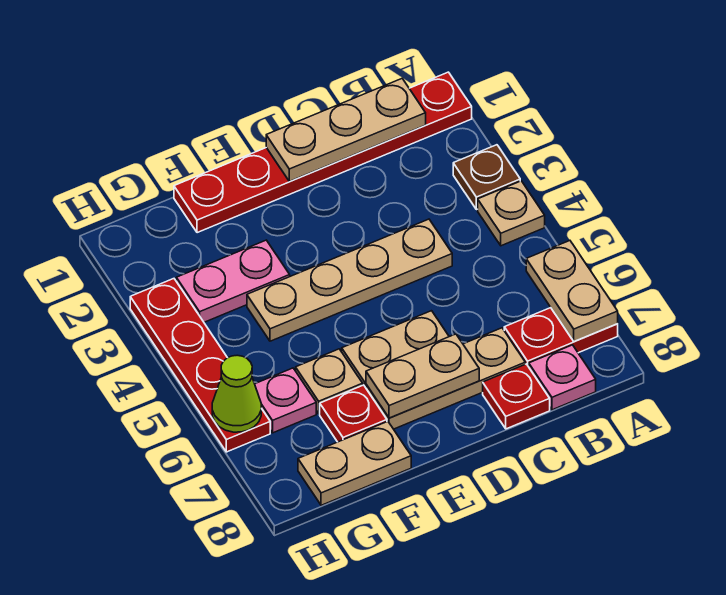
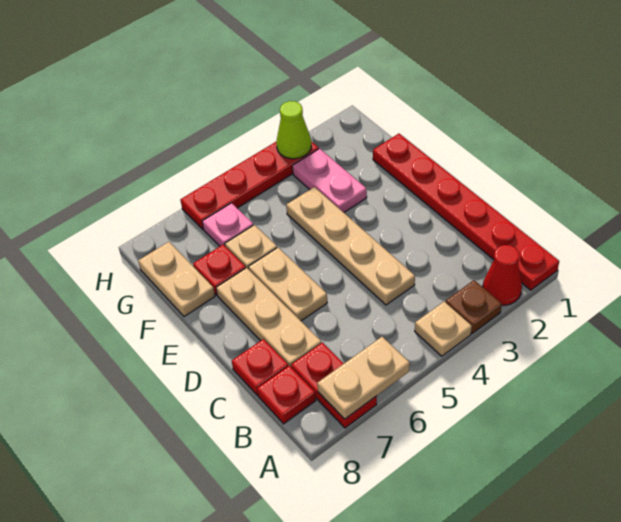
none -> red cone A2 level 1
tan plate B1:D1 level 2 -> none
pink plate B8 level 1 -> red plate B8 level 1
tan plate D7:E7 level 2 -> none
lime cone H6 level 2 -> lime cone H3 level 2

